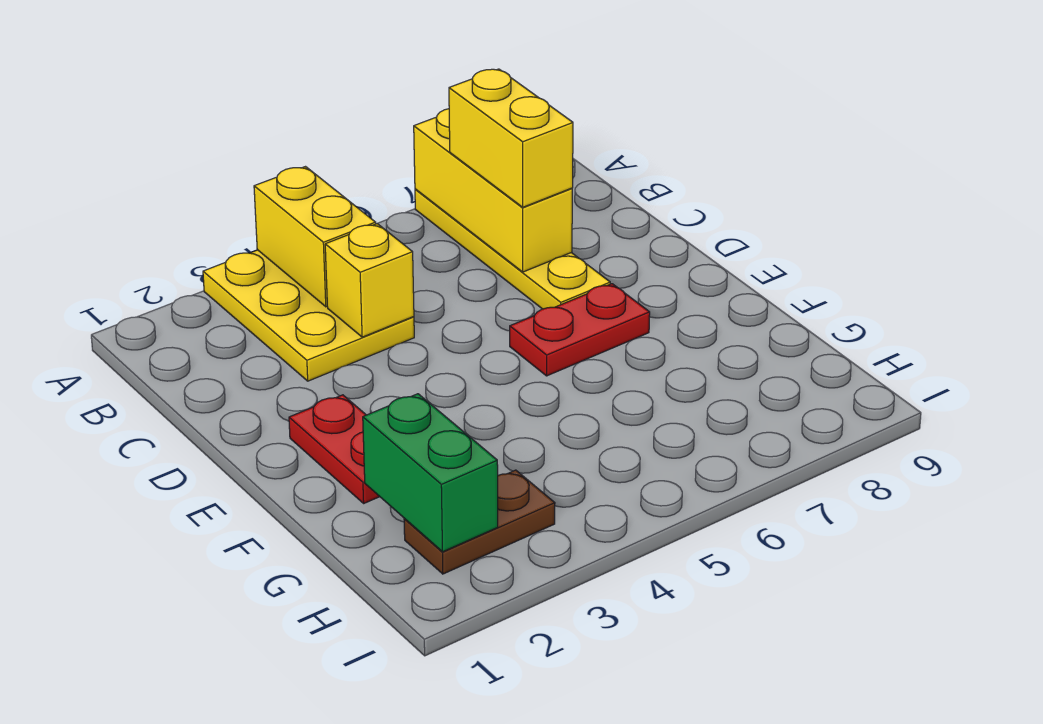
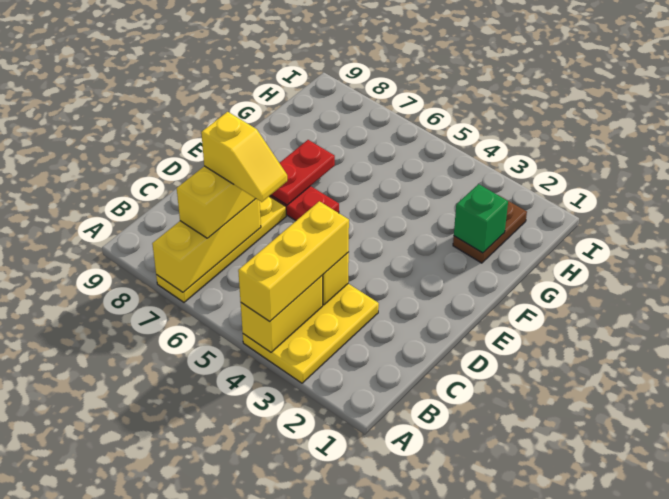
none -> yellow brick A4:C4 level 3
none -> yellow slope C6:C7 level 4 top 7
red plate E2:F2 level 1 -> red plate E7:F7 level 2
green brick G2:H2 level 2 -> green brick G2 level 2
brown plate H2:H3 level 1 -> brown plate G2:H2 level 1

